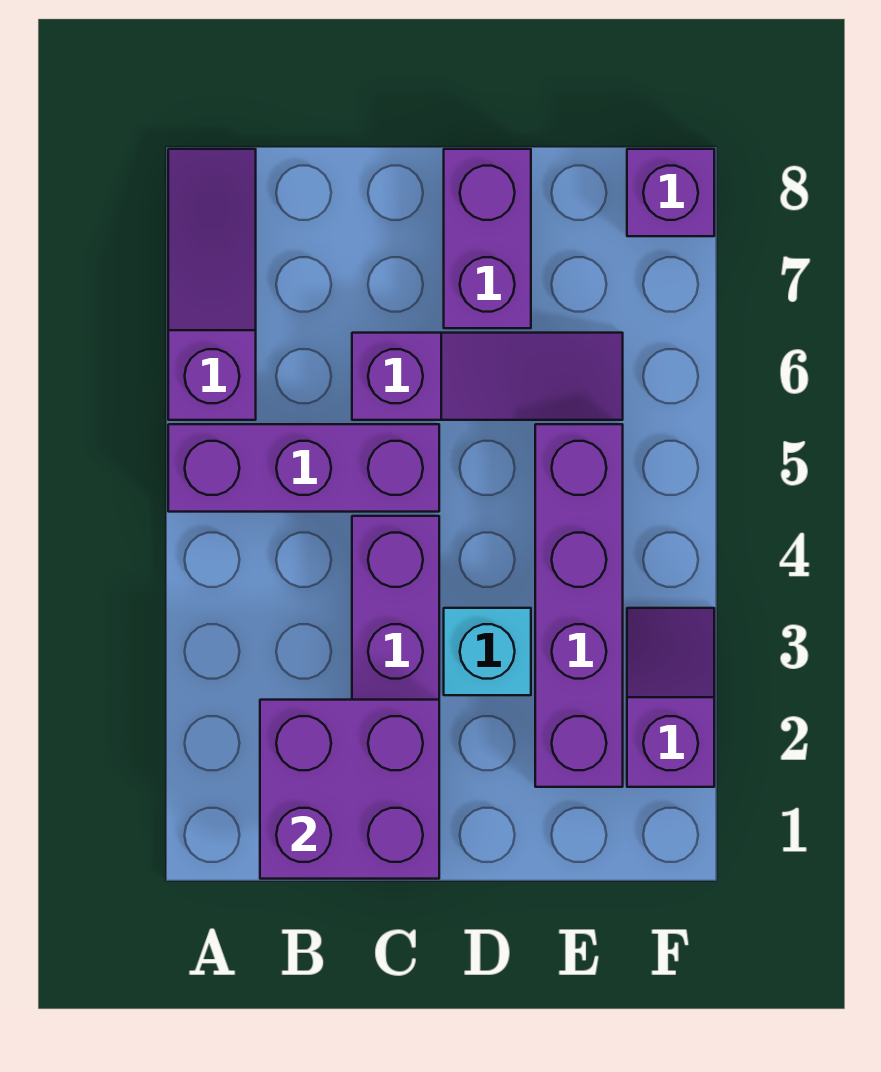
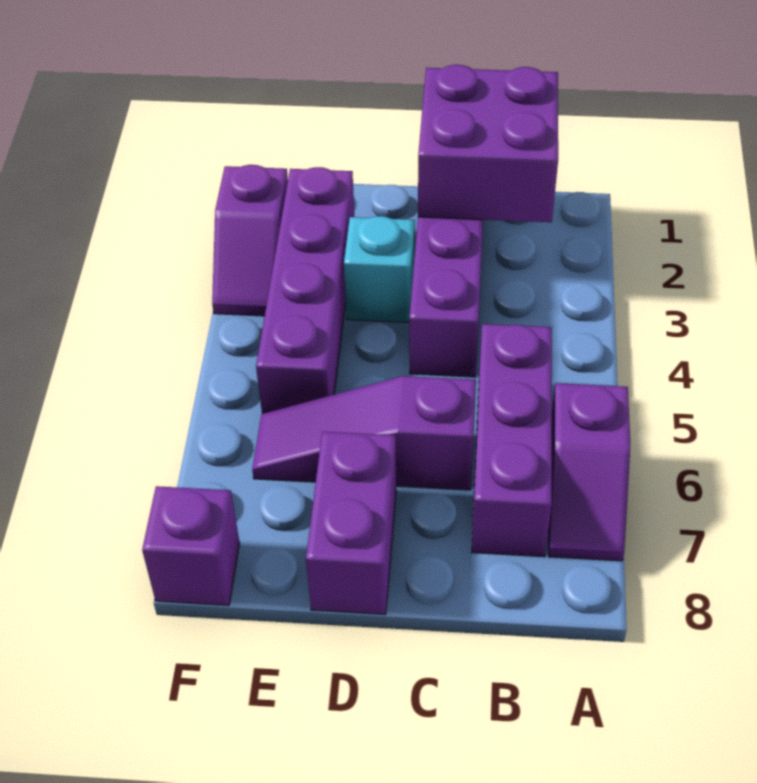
purple brick A5:C5 level 1 -> purple brick B5:B7 level 1
purple slope A6:A8 level 1 top 6 -> purple slope A6:A7 level 1 top 6

